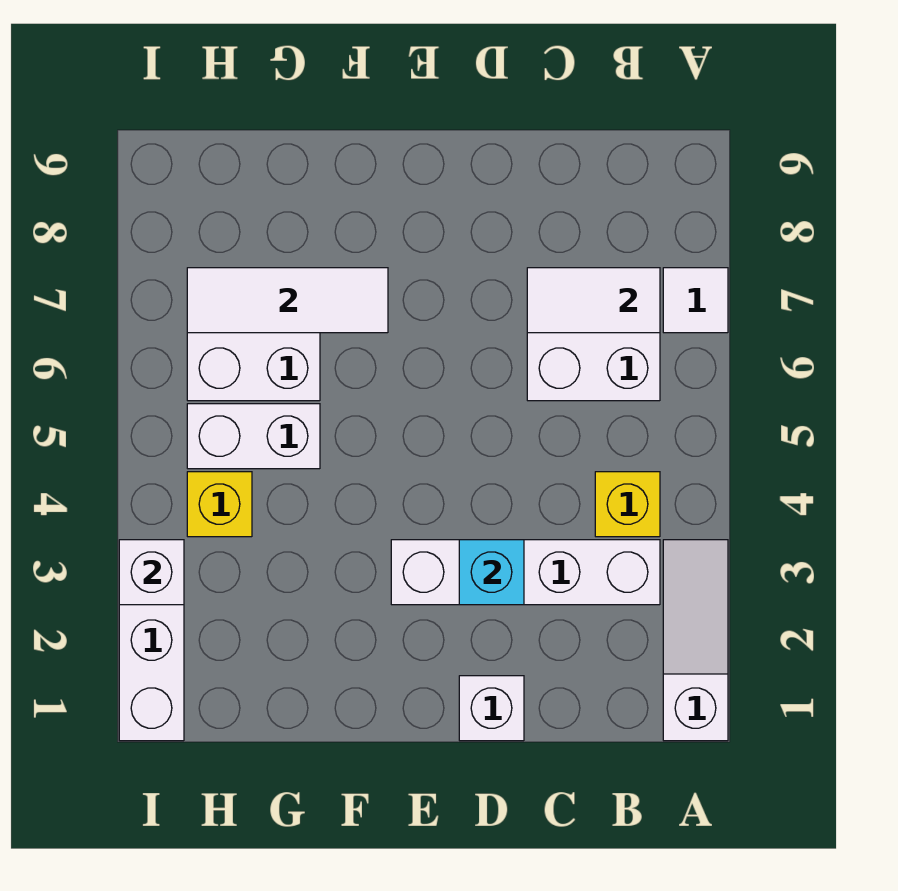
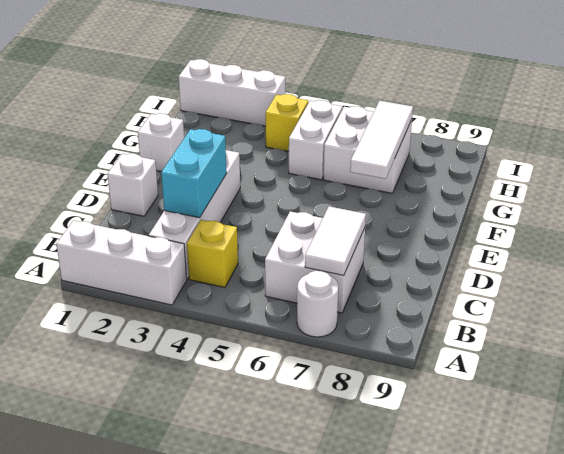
white slope A1:A3 level 1 top 1 -> white brick A1:A3 level 1
white tile A7 level 1 -> white round brick A7 level 1
cyan brick D3 level 2 -> cyan brick C3:D3 level 2
white brick I3 level 2 -> white brick F1 level 1

